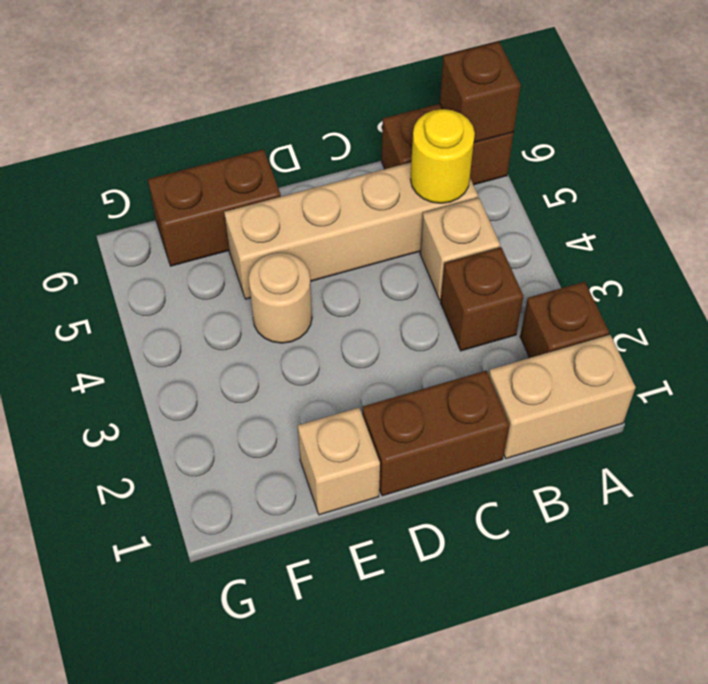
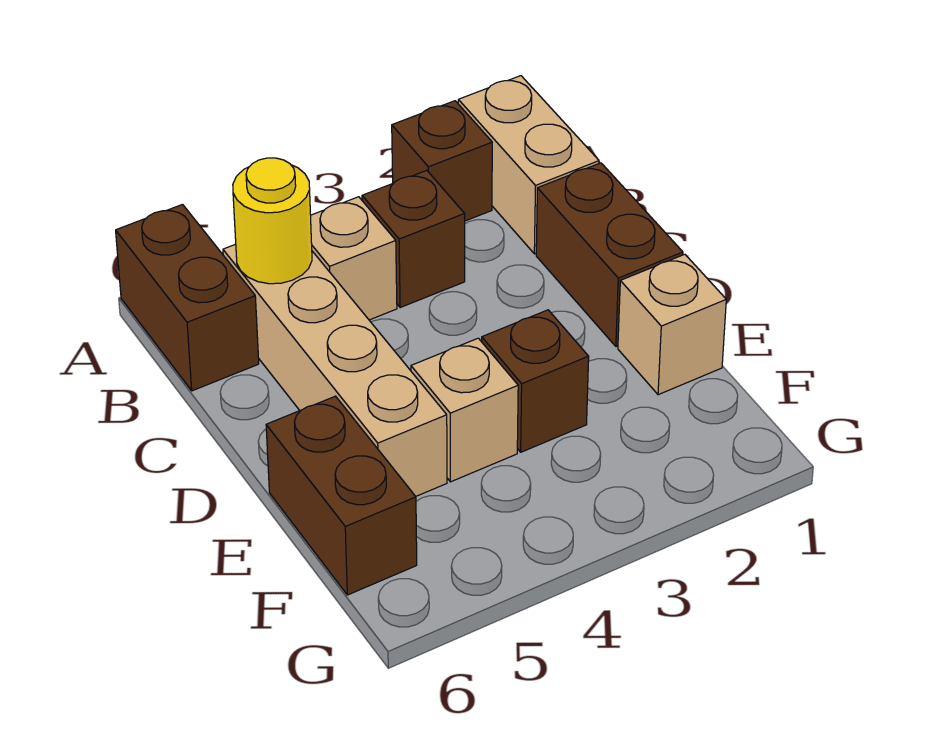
brown brick A6 level 2 -> brown brick E3 level 1
tan round brick E4 level 1 -> tan brick E4 level 1

